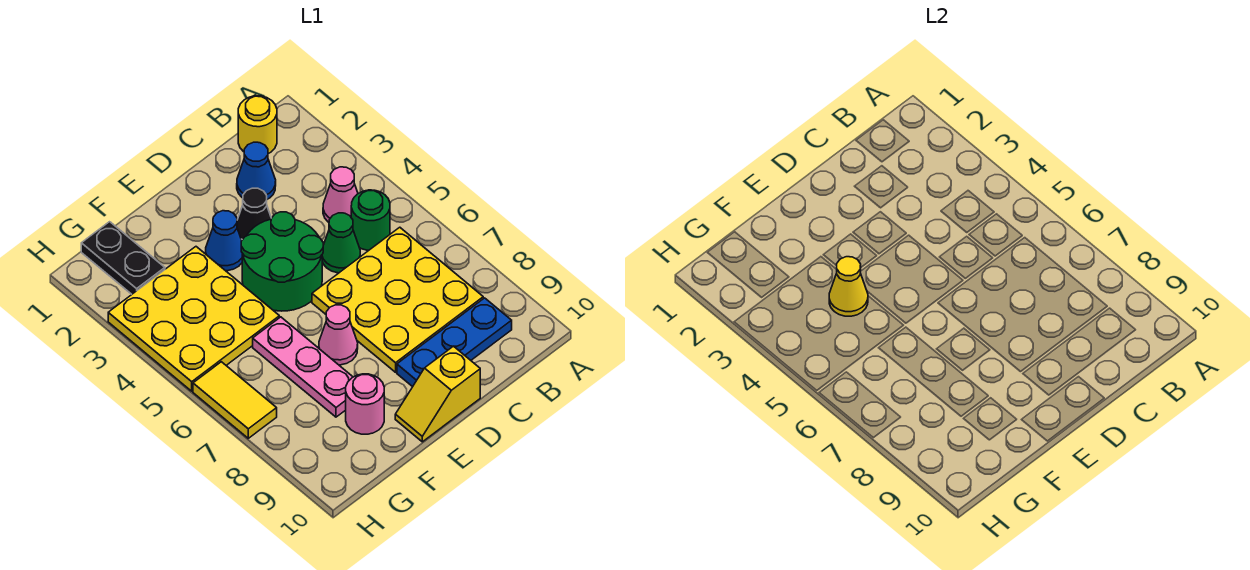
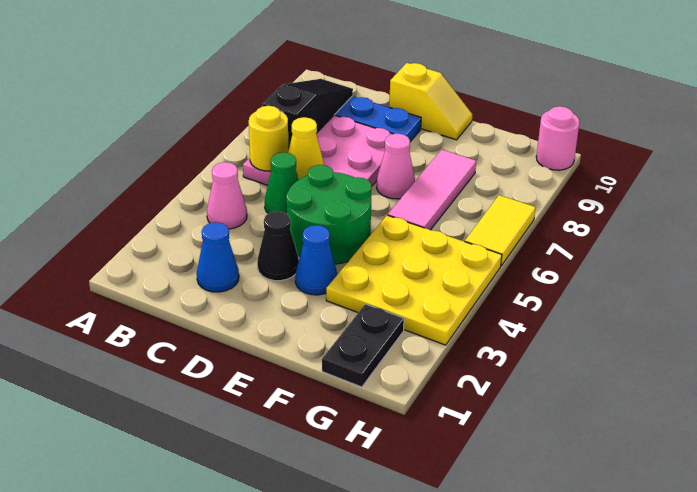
yellow round brick B1 level 1 -> yellow round brick B6 level 2
green round brick B5 level 1 -> none
yellow plate B6:D8 level 1 -> pink plate B6:D8 level 1
none -> black slope B7:B9 level 2 top 7
yellow cone F4 level 2 -> yellow cone C6 level 2
pink plate F6:F8 level 1 -> pink tile F6:F8 level 1
pink round brick F9 level 1 -> pink round brick H10 level 1

